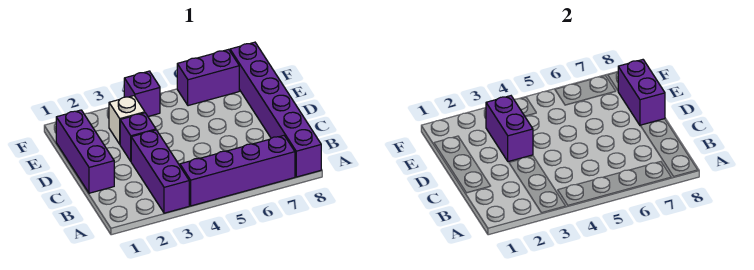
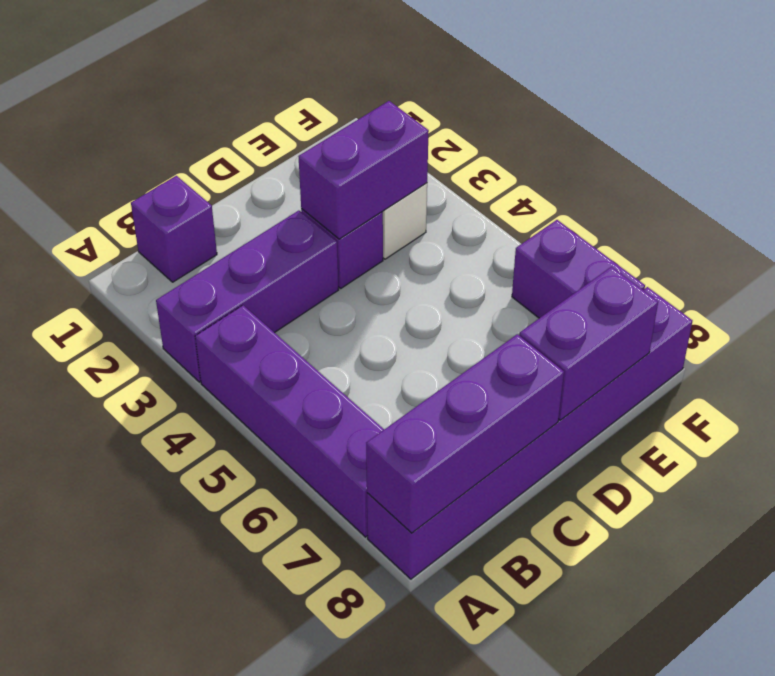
purple brick C1:E1 level 1 -> purple brick A8:C8 level 2
purple brick F4 level 1 -> purple brick B1 level 1

